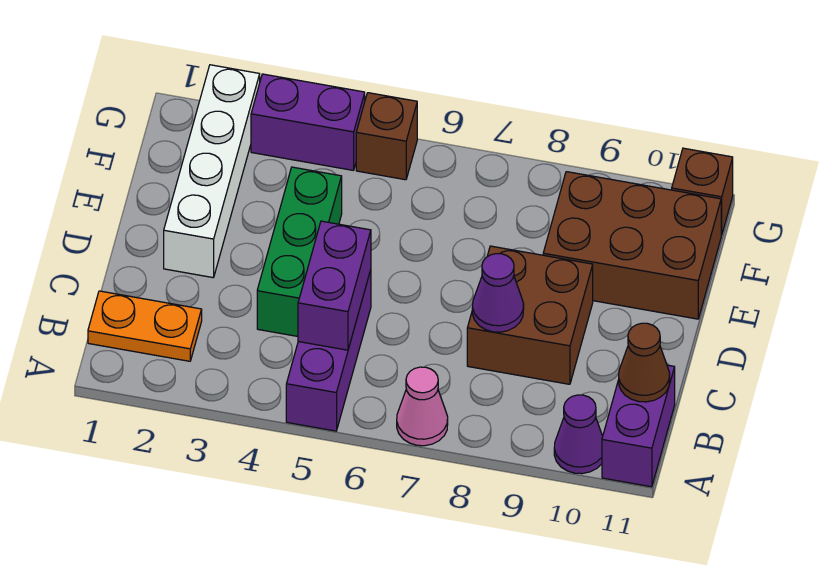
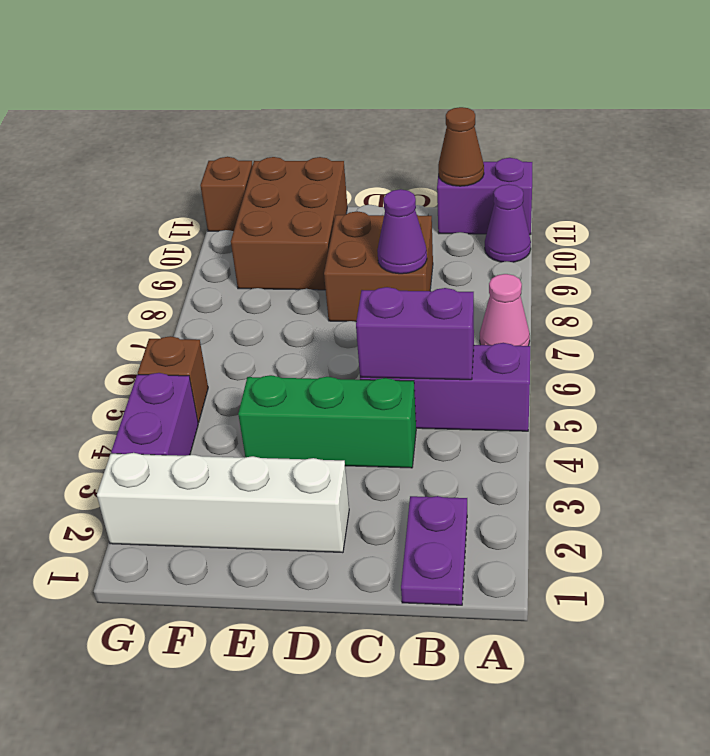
orange plate B1:B2 level 1 -> purple plate B1:B2 level 1

